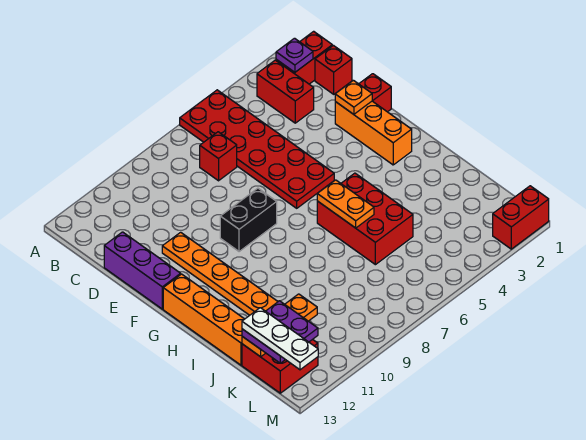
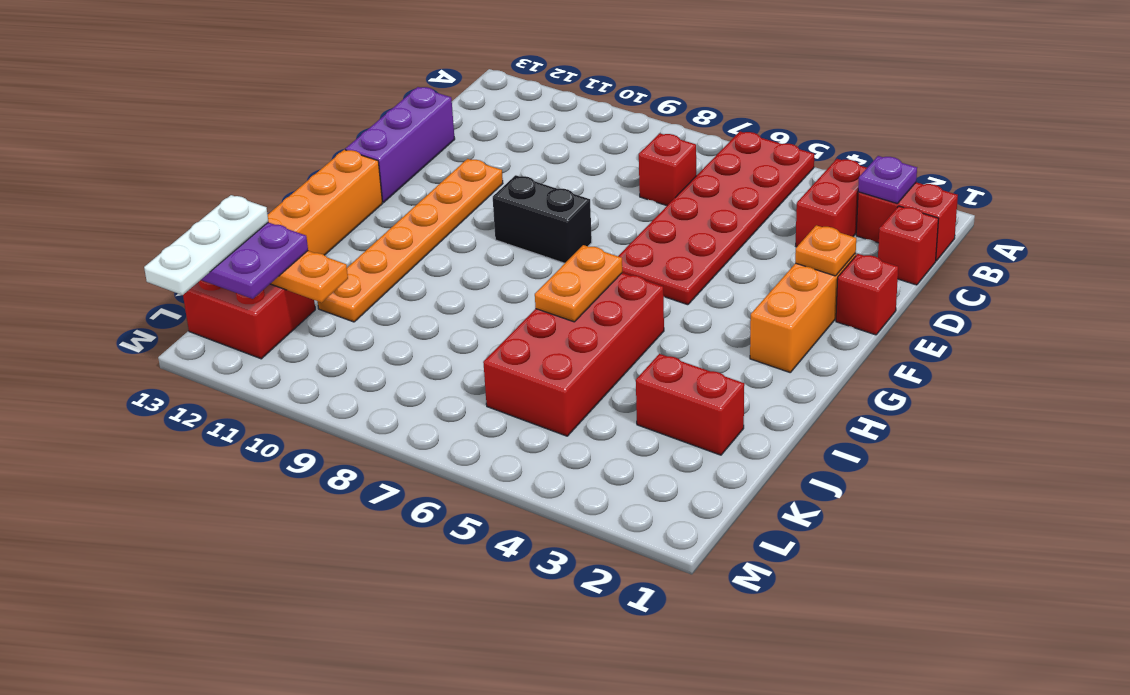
red brick H5:J6 level 1 -> red brick H5:K6 level 1
red brick M1:M2 level 1 -> red brick J2:J3 level 1

